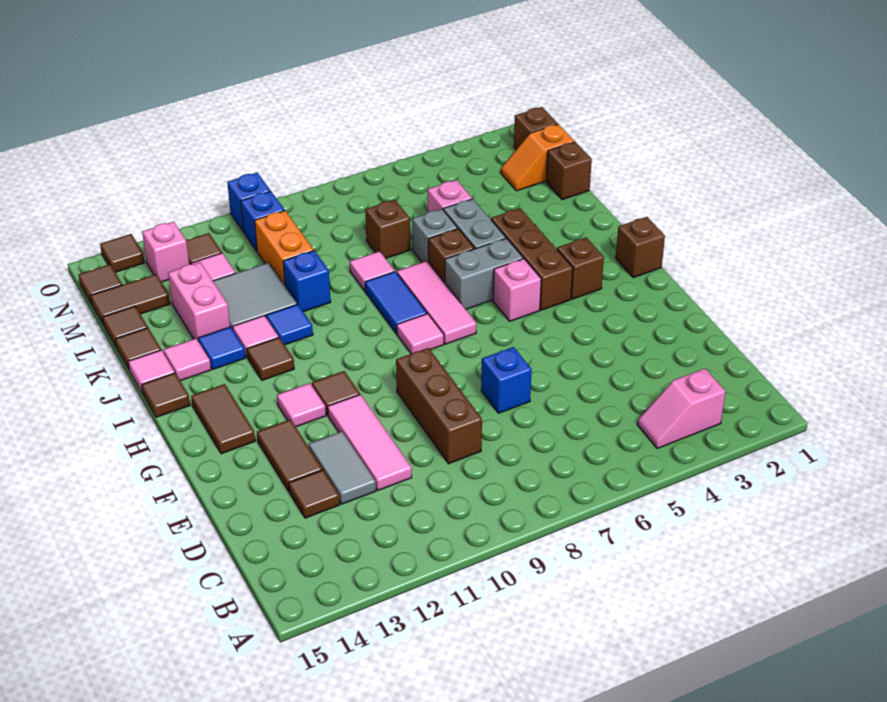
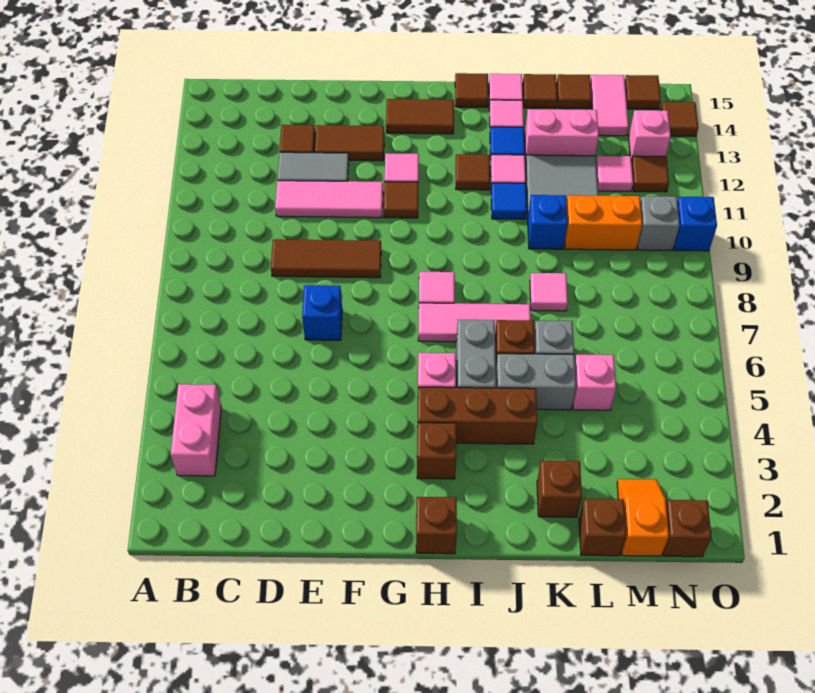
pink slope B3:B4 level 1 top 3 -> pink brick B3:B4 level 1
brown brick D9:F9 level 1 -> brown tile D9:F9 level 1
blue tile I8:J8 level 1 -> none
brown brick L7 level 1 -> brown brick K2 level 1
brown tile M14:M15 level 1 -> pink tile M14:M15 level 1
blue brick N10 level 1 -> grey brick N10 level 1

